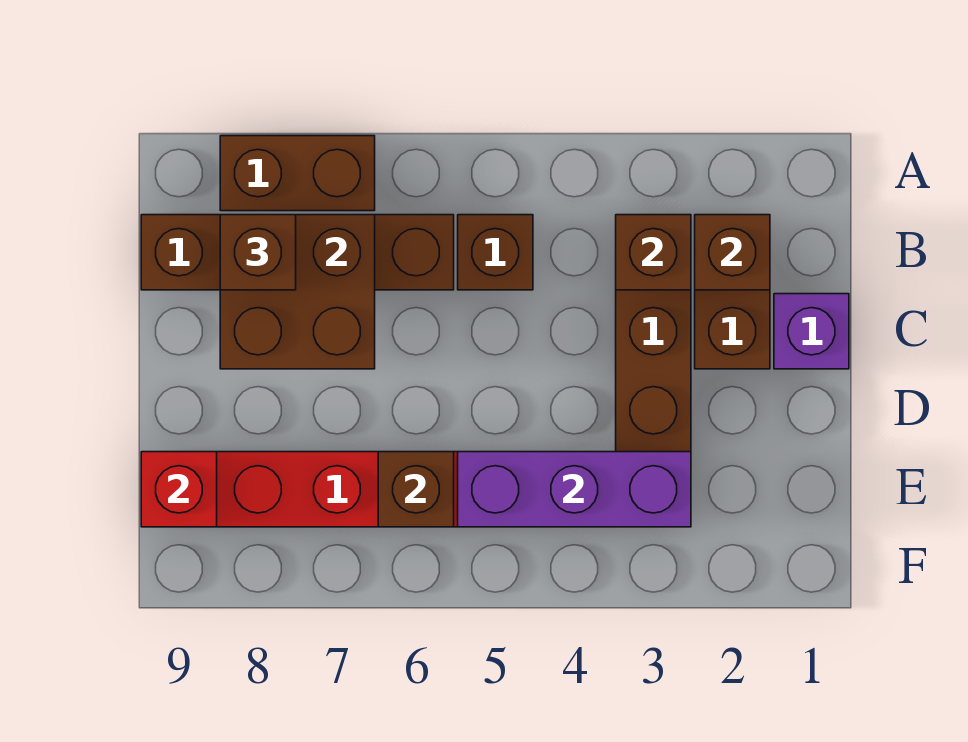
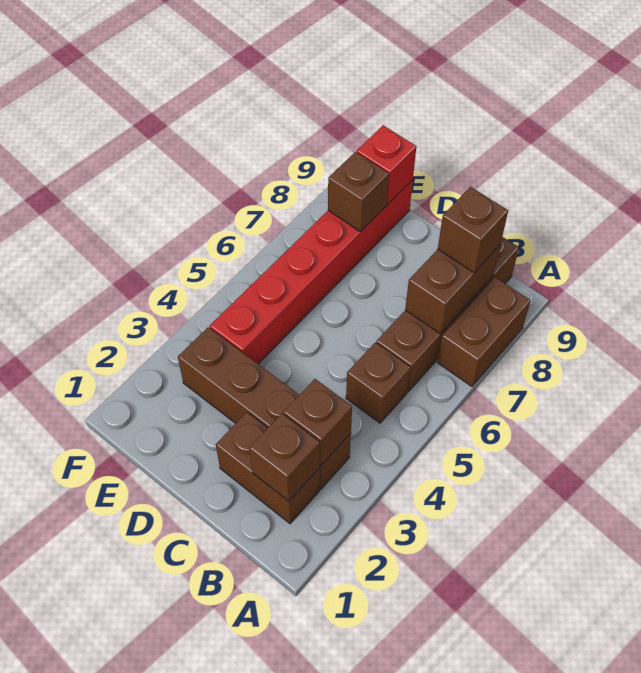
brown brick B7:C8 level 2 -> brown brick B7:B8 level 2
purple brick C1 level 1 -> none
purple brick E3:E5 level 2 -> none
brown brick E6 level 2 -> brown brick E8 level 2

